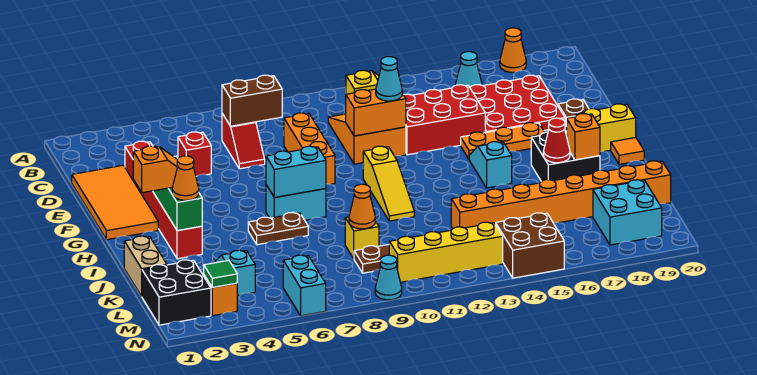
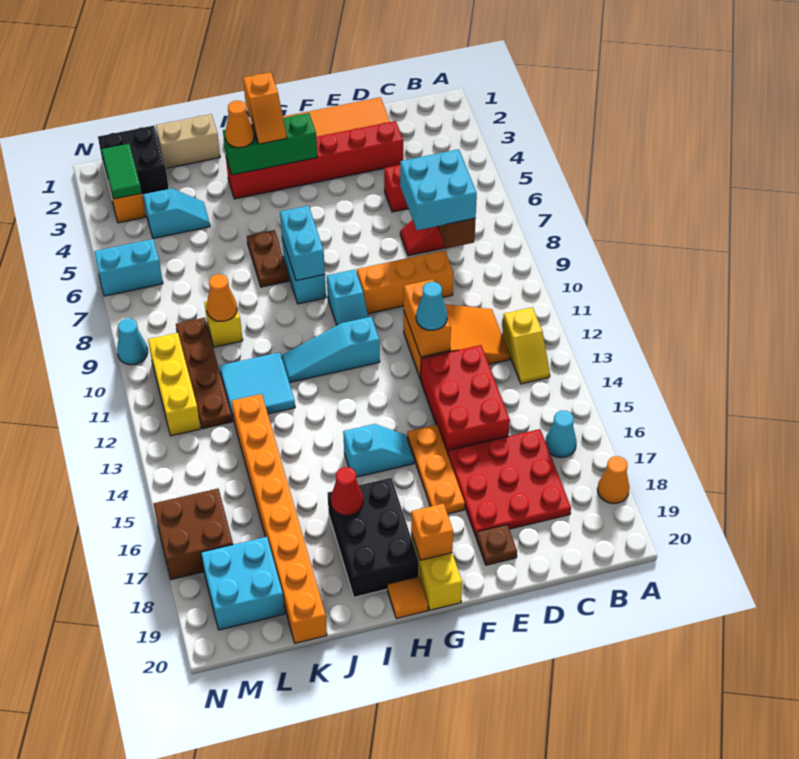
none -> cyan brick C7:D8 level 3
none -> cyan slope G9:G10 level 1 top 9
yellow slope G11:I11 level 1 top G -> cyan slope G11:I11 level 1 top G
black brick H17:I18 level 1 -> black brick H17:I19 level 1
orange brick I18 level 2 -> orange brick G19 level 2
none -> cyan tile J11:K12 level 1
green tile M3 level 2 -> green tile M2:M3 level 2
yellow brick M10:M13 level 1 -> yellow brick M10:M12 level 1
brown brick M14:N15 level 1 -> brown brick M16:N17 level 1

